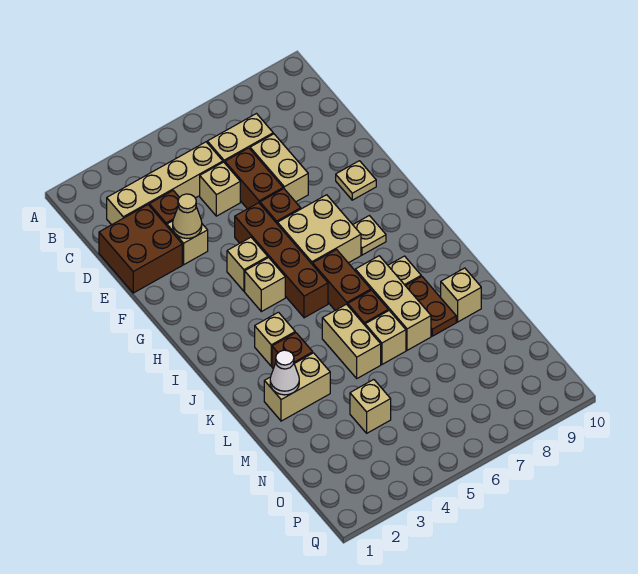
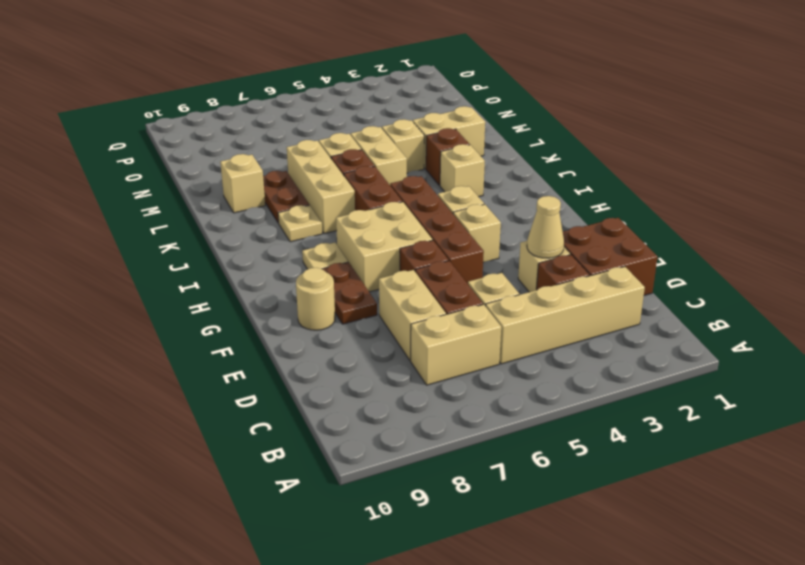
none -> brown plate F8:G8 level 1
tan plate F9 level 1 -> tan round brick F9 level 1
white cone L2 level 2 -> none
tan brick N4 level 1 -> tan brick L4 level 1

